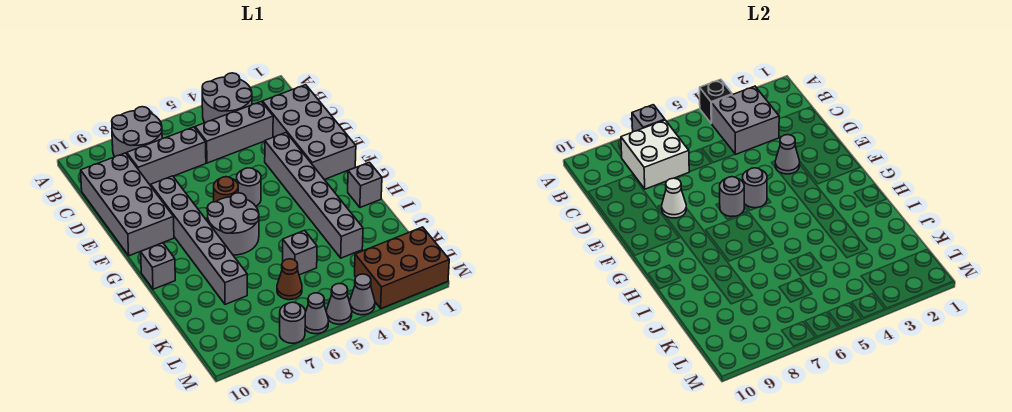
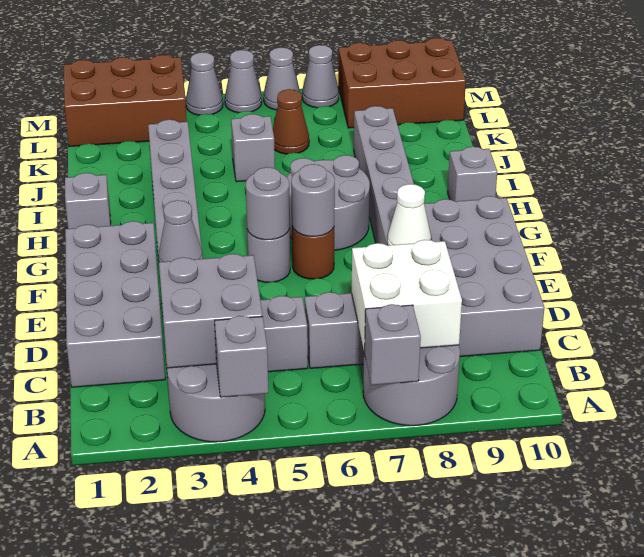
black brick A4 level 2 -> grey brick A4 level 2
none -> brown brick L8:M10 level 1
grey round brick M7 level 1 -> grey cone M7 level 1

